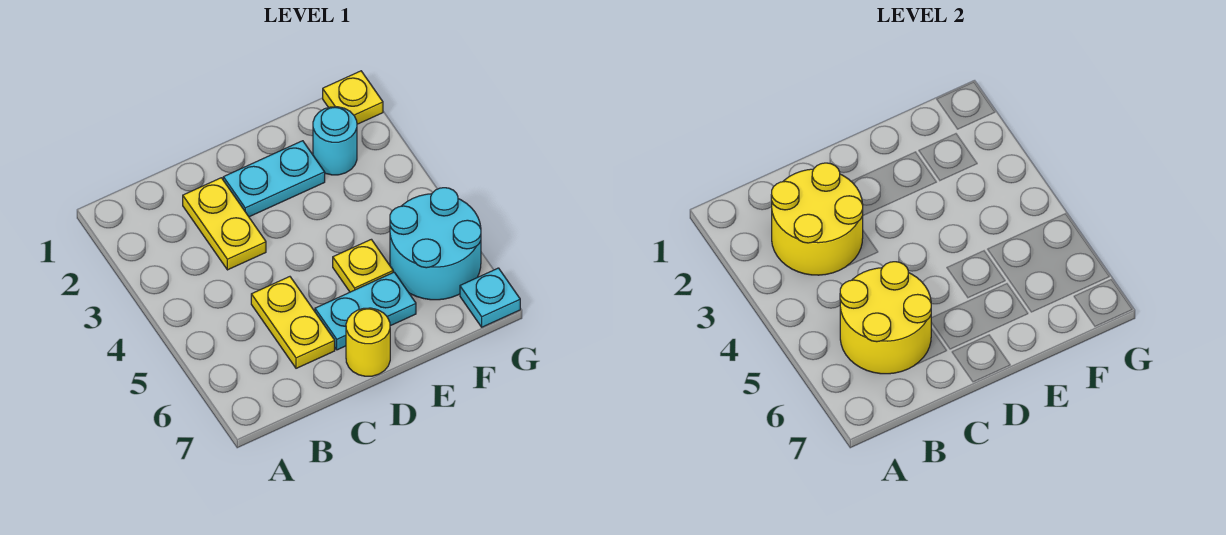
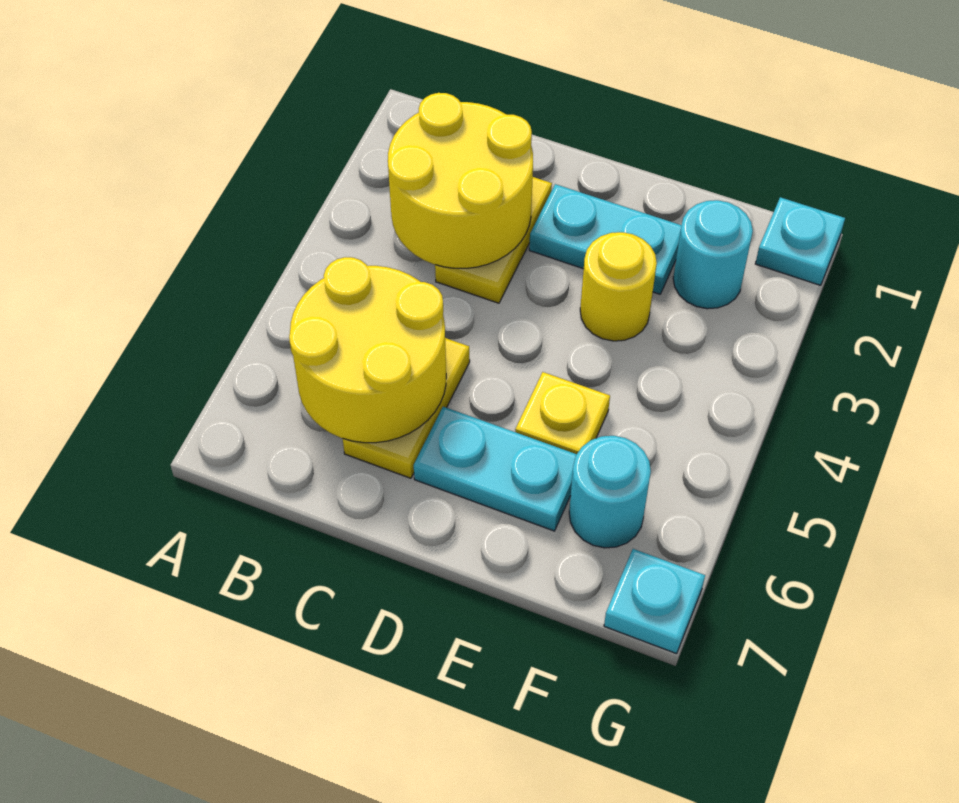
yellow round brick D7 level 1 -> yellow round brick E3 level 1
cyan round brick F5:G6 level 1 -> cyan round brick F6 level 1
yellow plate G1 level 1 -> cyan plate G1 level 1

